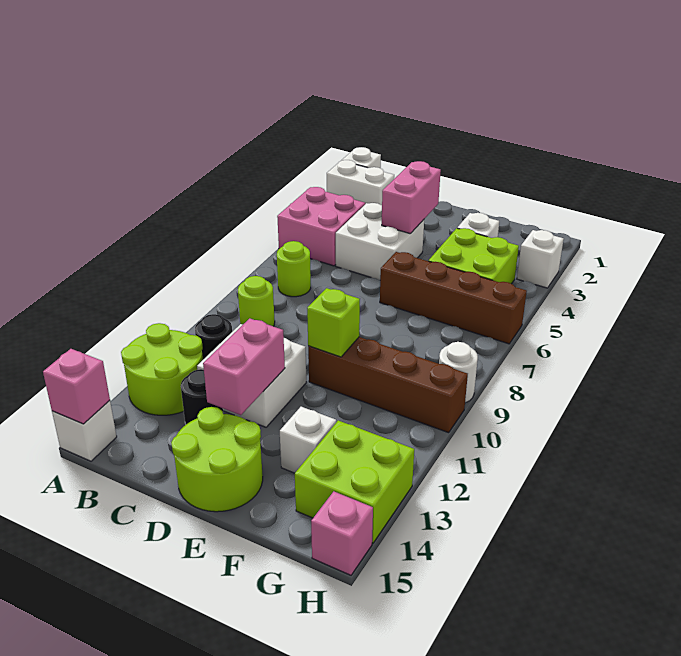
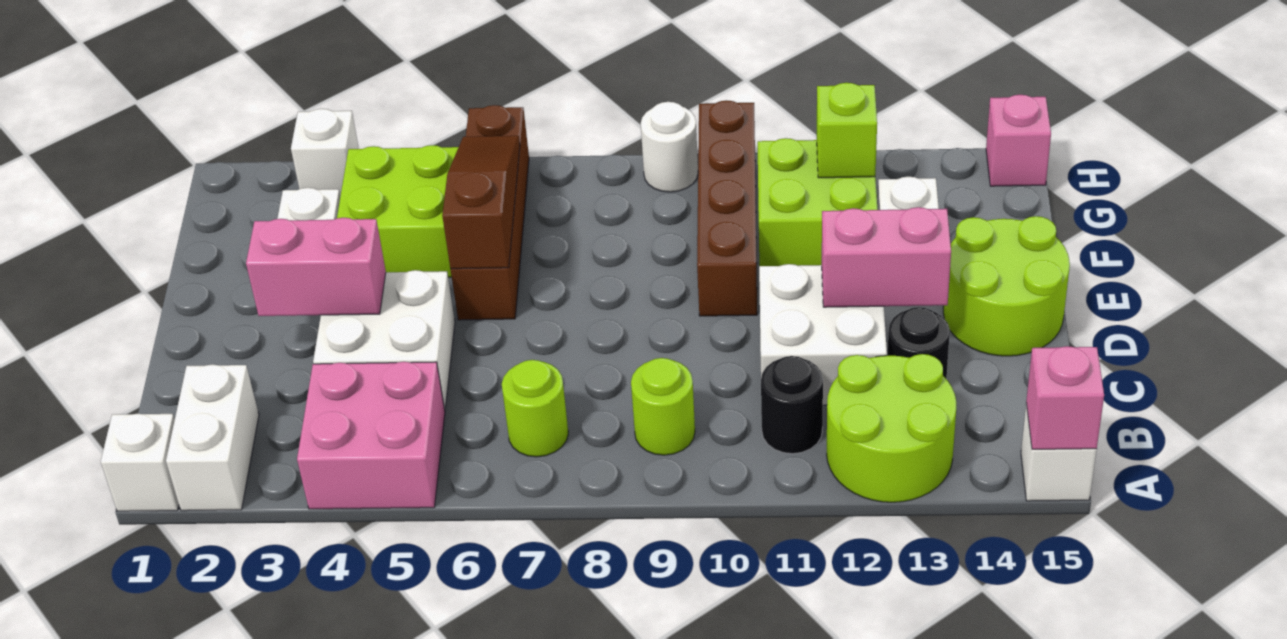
none -> brown slope E6:G6 level 2 top E
lime brick E10 level 2 -> lime brick G12 level 2
lime brick G13:H14 level 1 -> lime brick F11:G12 level 1

